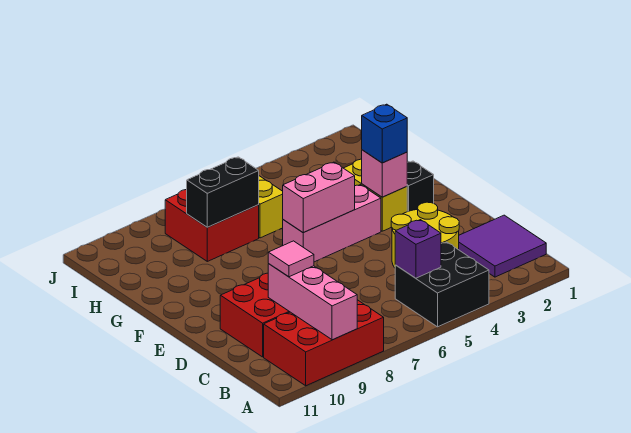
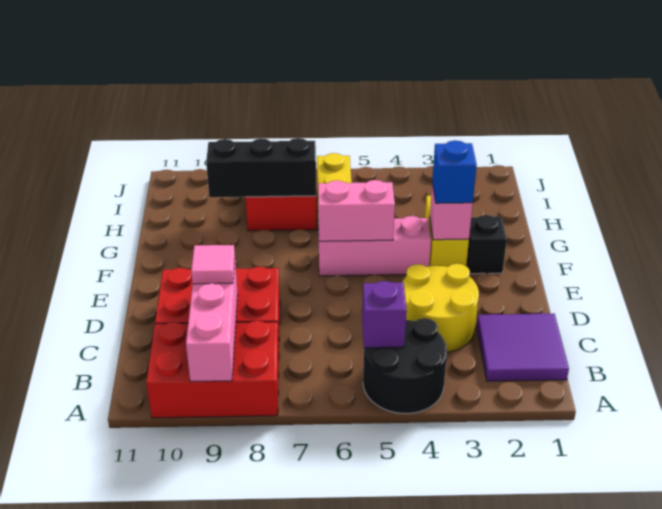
black brick A4:B5 level 1 -> black round brick A4:B5 level 1
black brick H7:H8 level 2 -> black brick H7:H9 level 2

